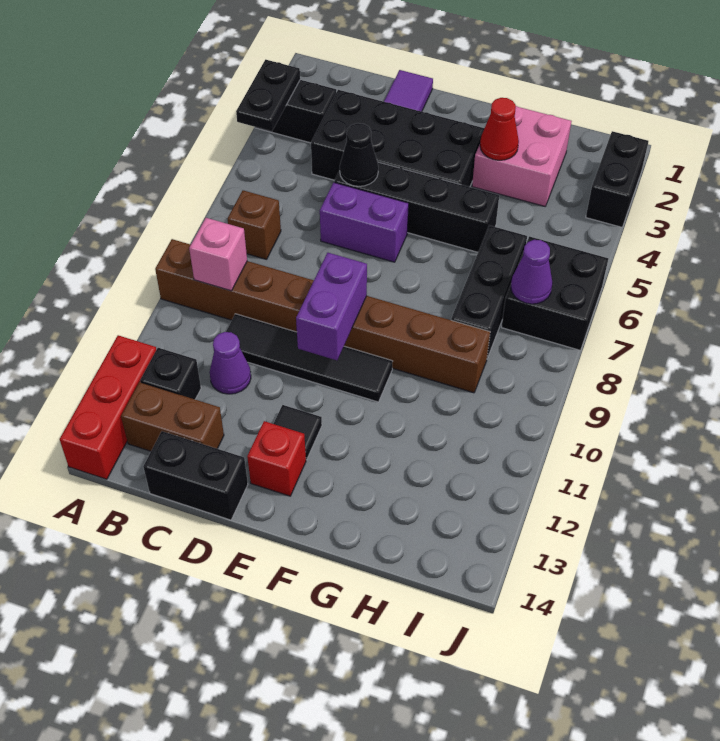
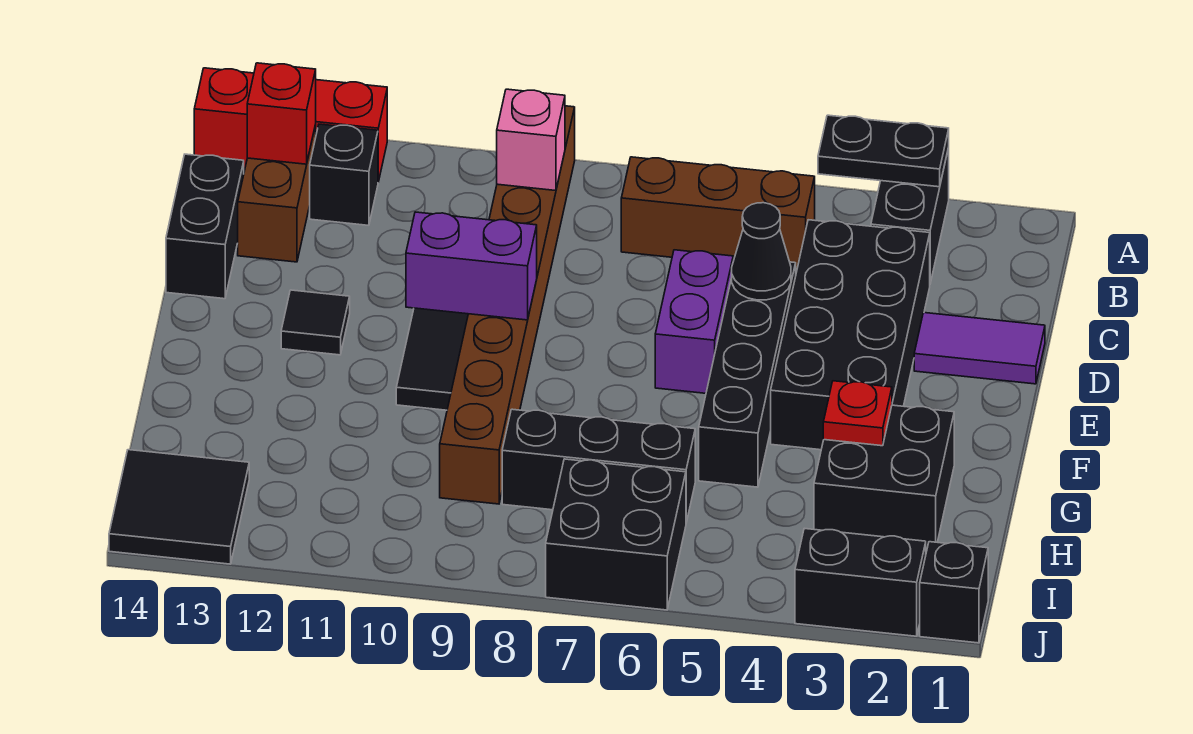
brown brick B7 level 1 -> brown brick B5:B7 level 1
purple cone C11 level 1 -> none
red brick E13 level 1 -> red brick B13 level 2
pink brick G2:H3 level 1 -> black brick G2:H3 level 1
red cone G3 level 2 -> red plate G3 level 2
purple cone I7 level 2 -> none
none -> black tile I13:J14 level 1
none -> black brick J1 level 1

